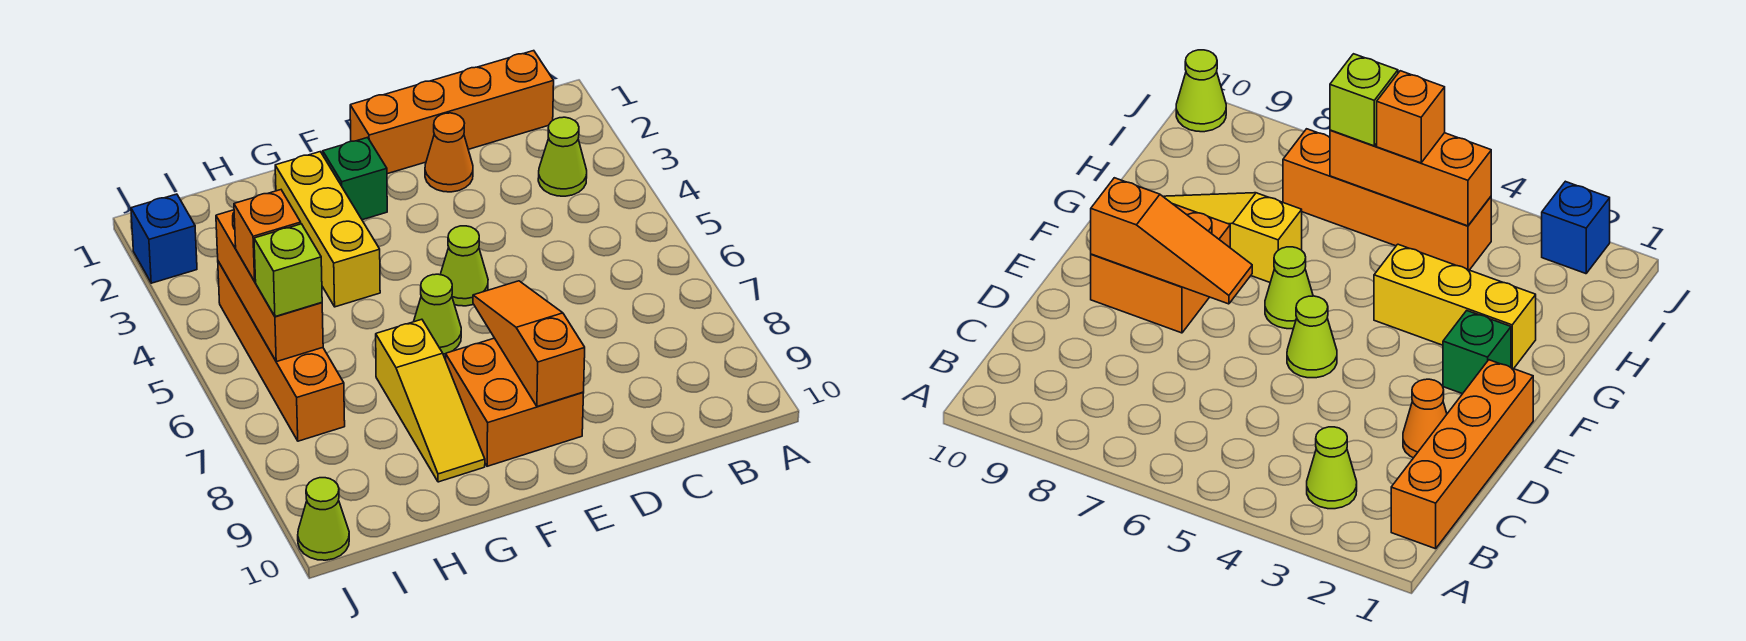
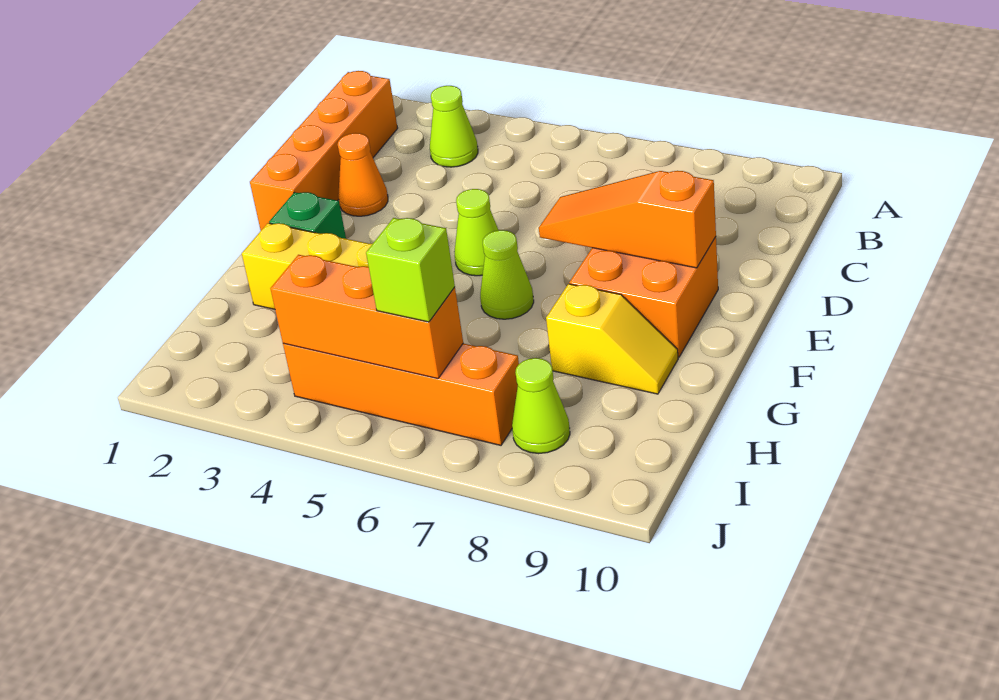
yellow slope G7:G9 level 1 top 7 -> yellow slope G8:G9 level 1 top 8
orange brick I5 level 3 -> none
blue brick J2 level 1 -> none
lime cone J10 level 1 -> lime cone I8 level 1

